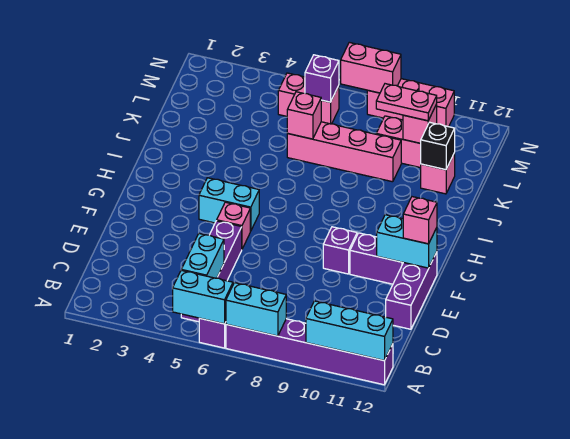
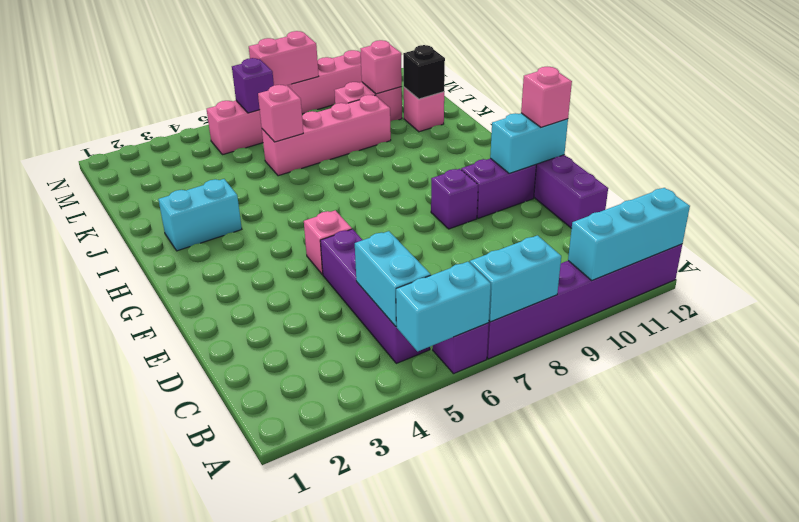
cyan brick G4:G5 level 1 -> cyan brick I2:I3 level 1
pink plate L9:L10 level 3 -> none

